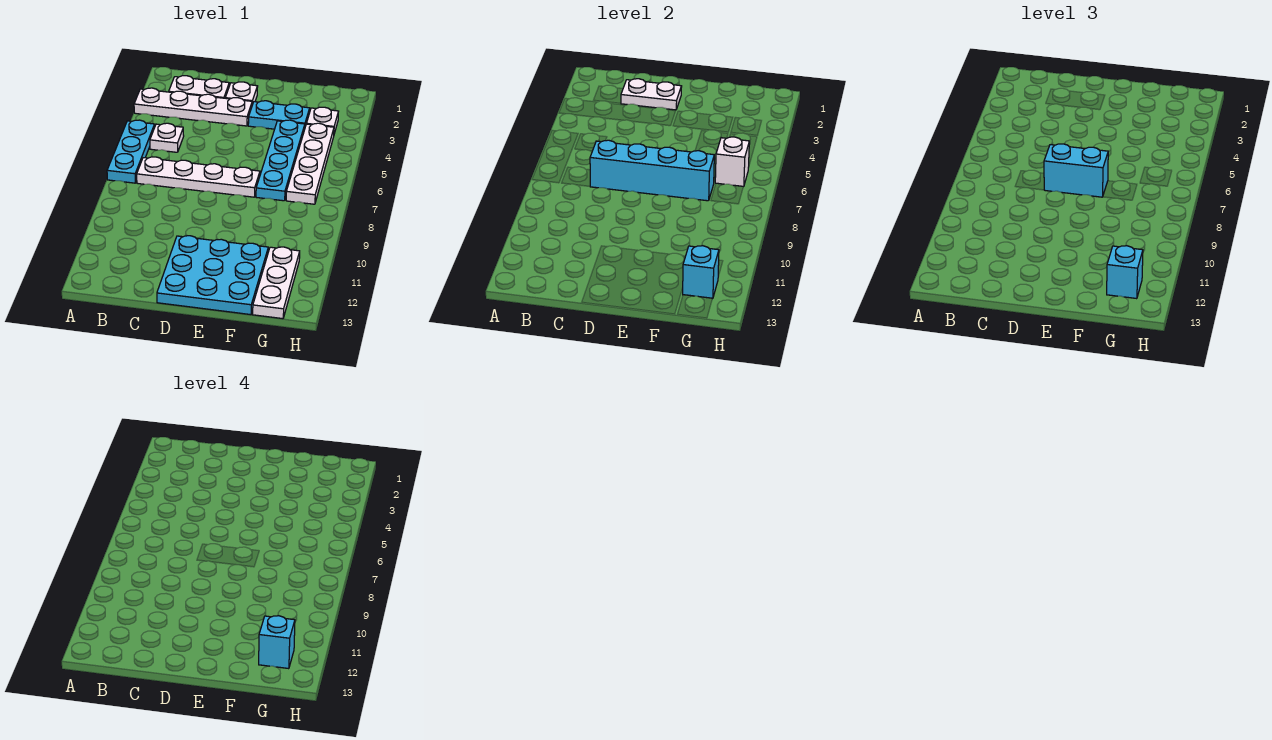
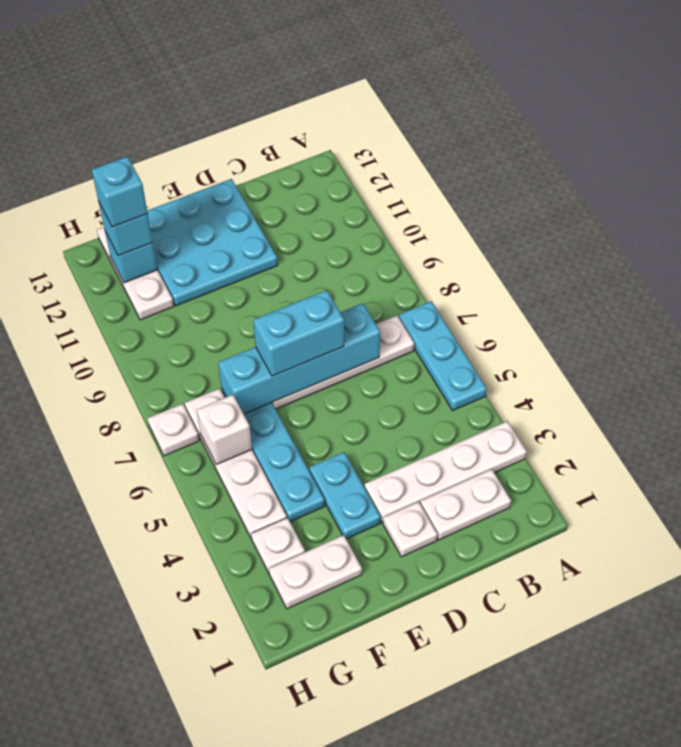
white plate B5 level 1 -> white plate H7 level 1
white plate C2:D2 level 2 -> white plate F2:G2 level 1
cyan plate E3:F3 level 1 -> cyan plate E3:E4 level 1

